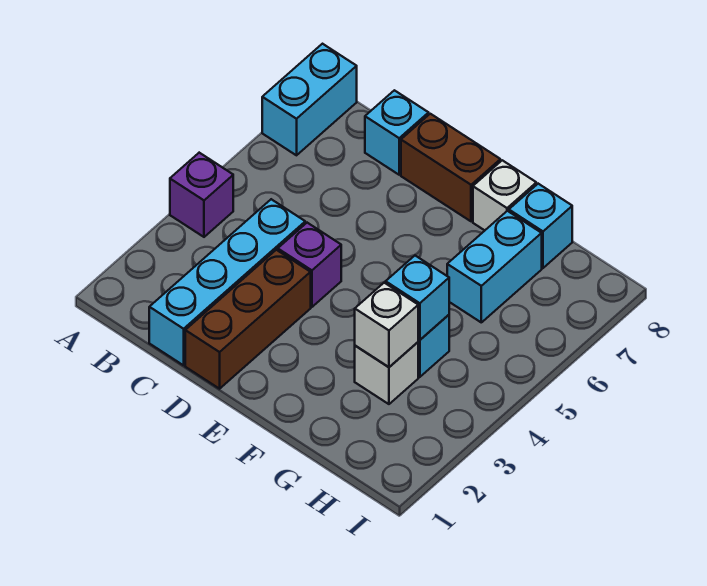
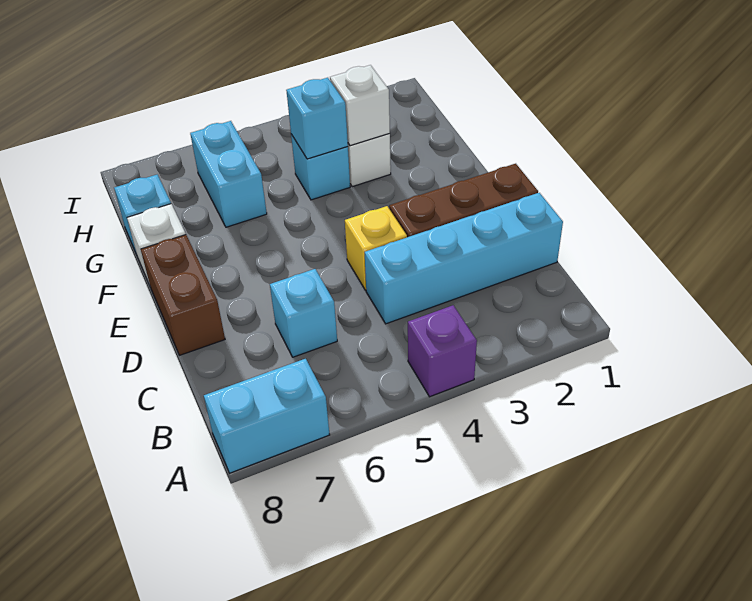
cyan brick C8 level 1 -> cyan brick C6 level 1
purple brick D4 level 1 -> yellow brick D4 level 1
cyan brick G6:G7 level 1 -> cyan brick G6:H6 level 1

